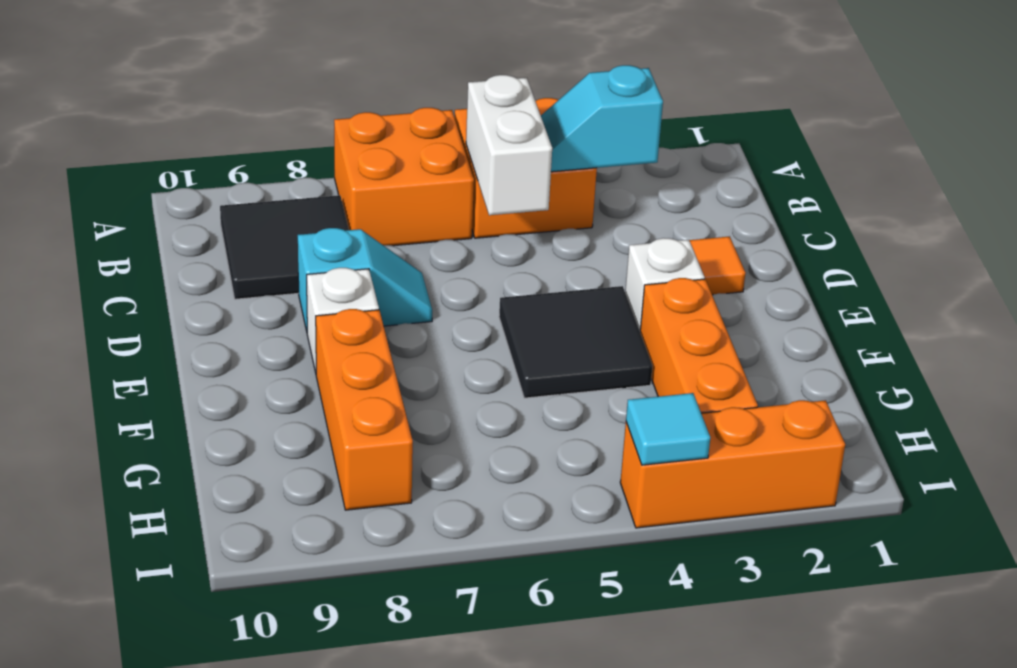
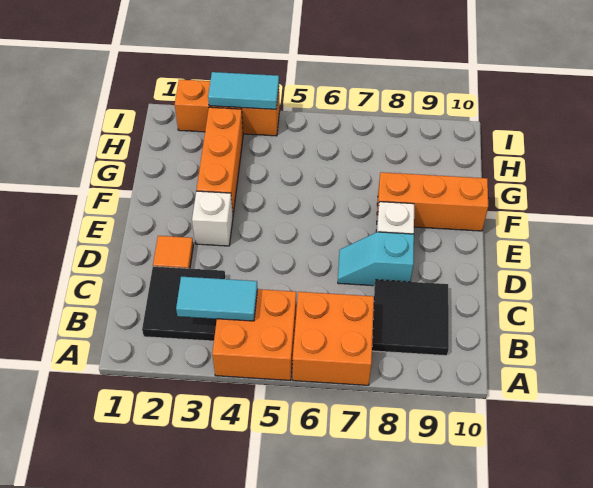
cyan slope B3:B4 level 2 top 3 -> cyan tile B3:B4 level 2
white brick B5:C5 level 2 -> none
black tile E4:F5 level 1 -> black tile B2:C3 level 1
orange brick F8:H8 level 1 -> orange brick F8:F10 level 1
cyan tile I4 level 2 -> cyan tile I3:I4 level 2

